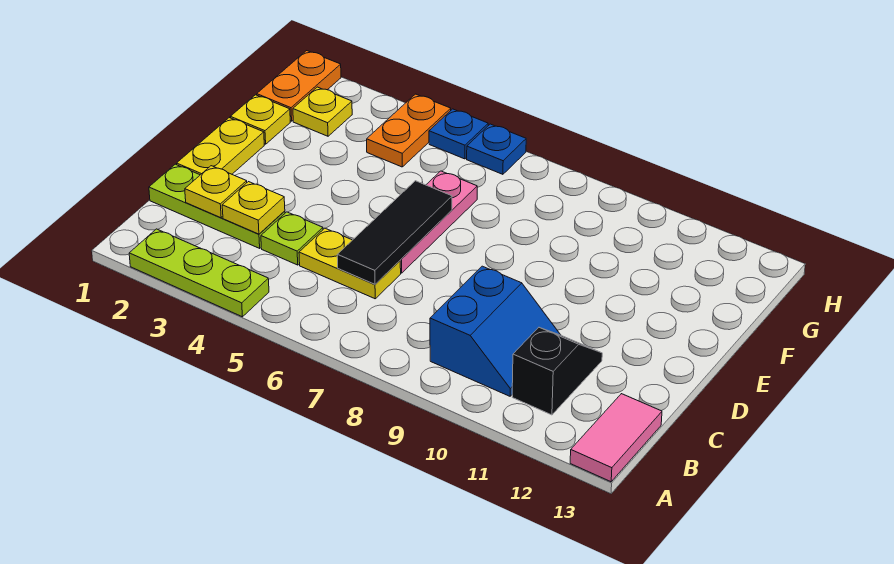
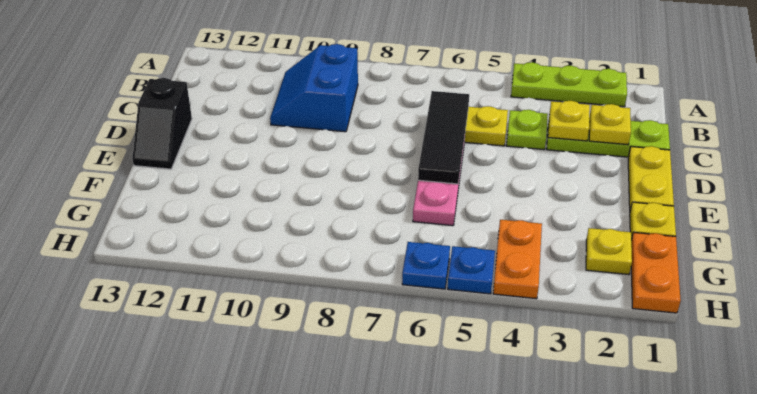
pink tile A13:B13 level 1 -> none
black slope B11:C11 level 1 top B -> black slope D13:E13 level 1 top D

